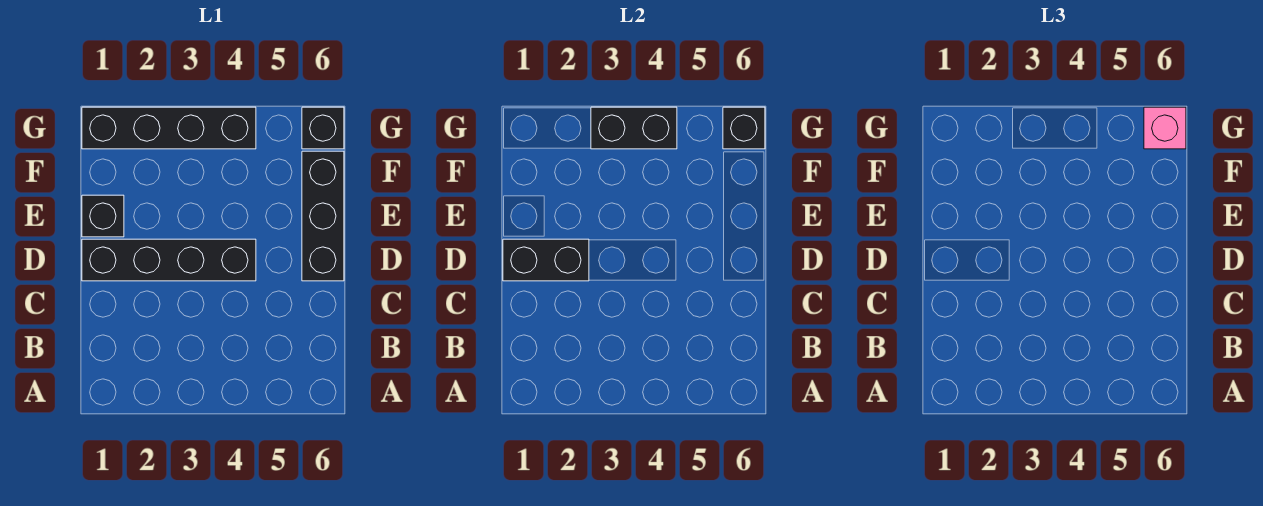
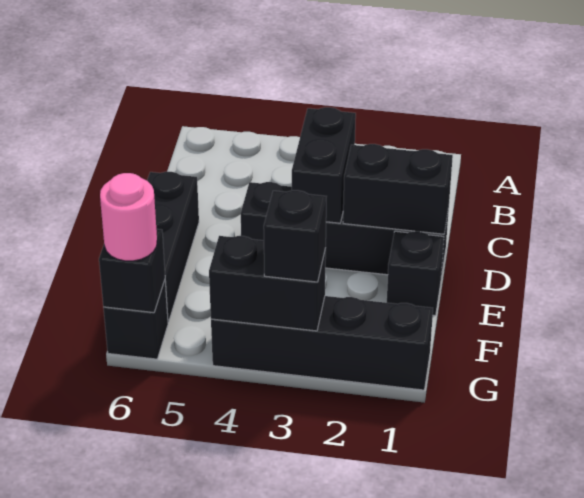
none -> black brick C3:D3 level 2
none -> black brick G3 level 3
pink brick G6 level 3 -> pink round brick G6 level 3

